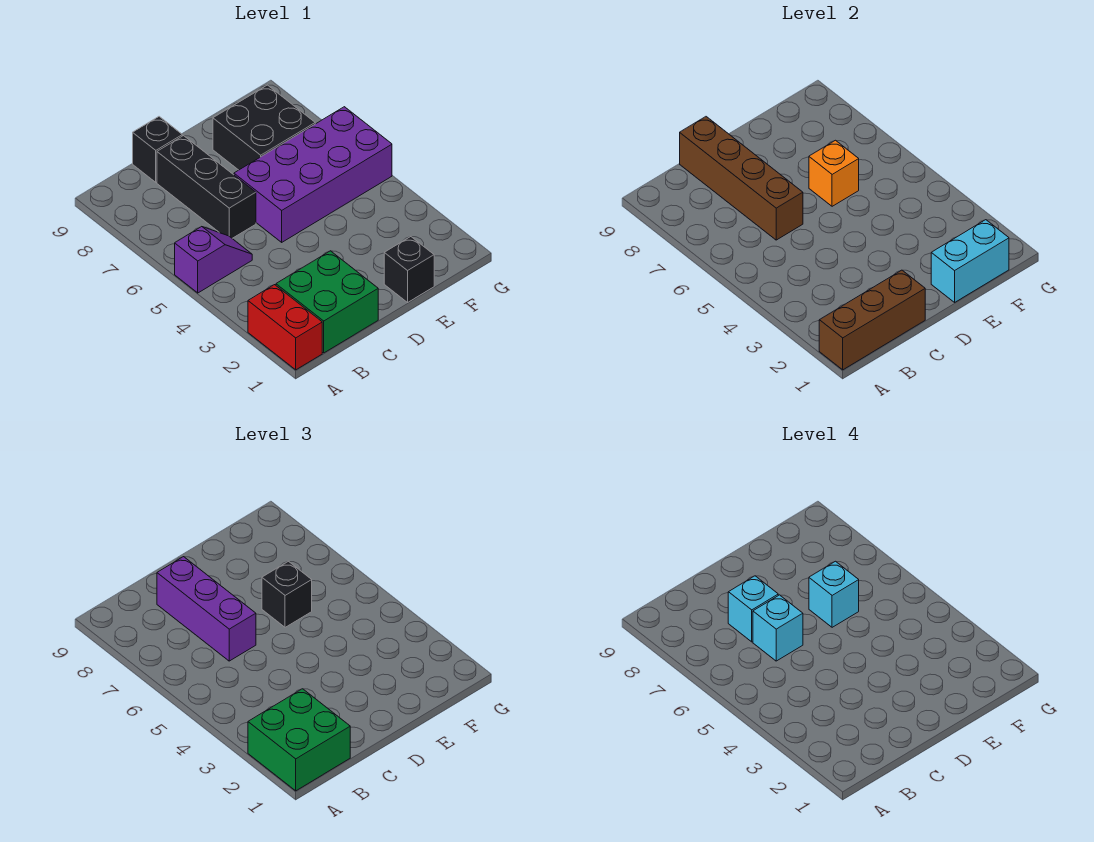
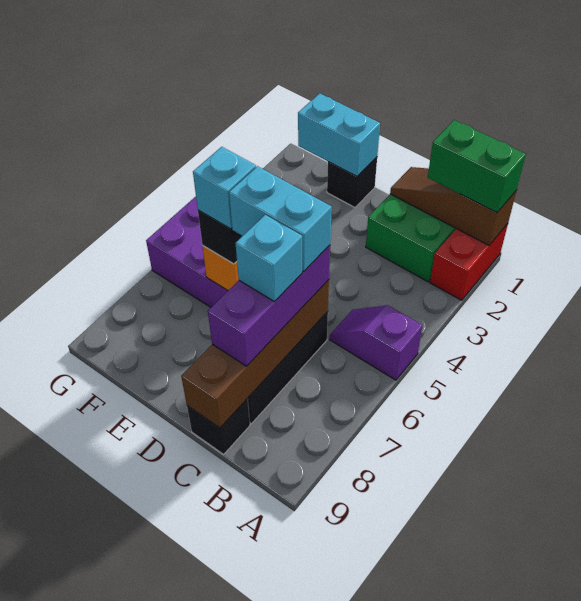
brown brick A1:C1 level 2 -> brown slope A1:C1 level 2 top A
green brick A1:B2 level 3 -> green brick A1:B1 level 3
cyan brick C6 level 4 -> cyan brick C6:D6 level 4
black brick E7:F8 level 1 -> none

